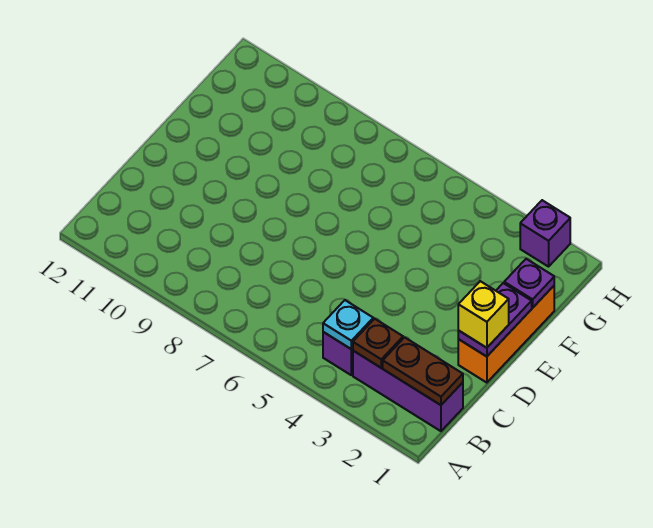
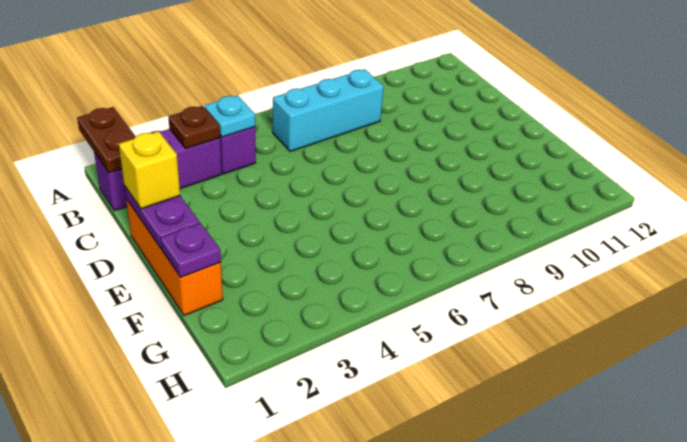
brown plate B1:B2 level 2 -> brown plate A1:B1 level 2
none -> cyan brick B6:B8 level 1
purple brick H2 level 1 -> none

